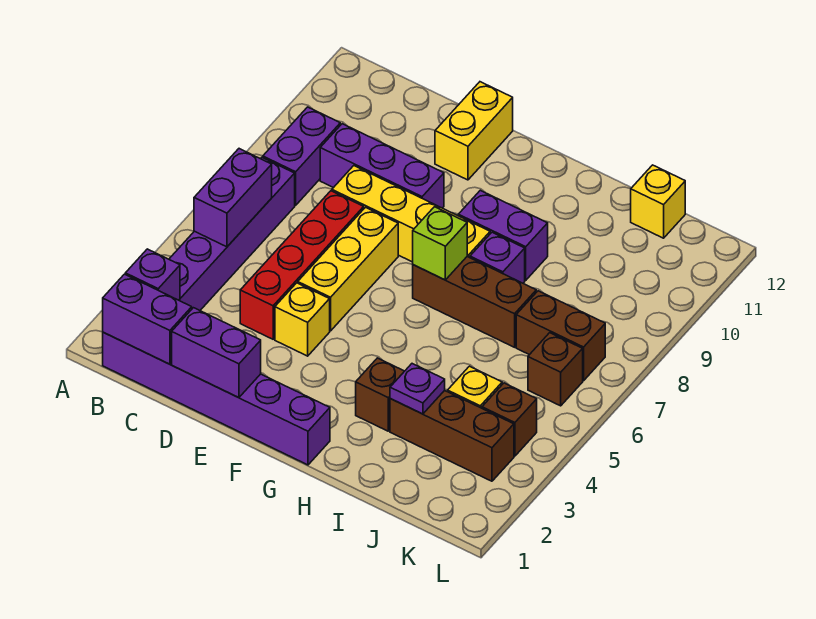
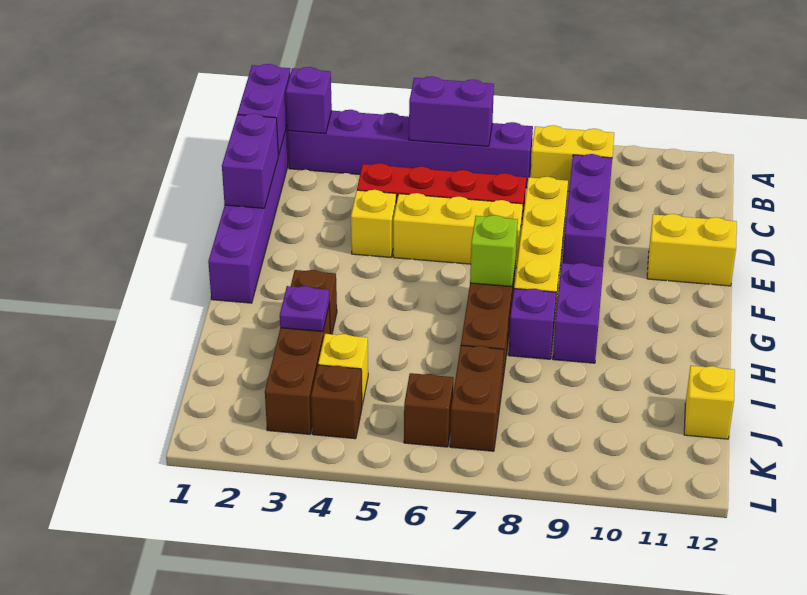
purple brick B8:B9 level 1 -> yellow brick B8:B9 level 1

